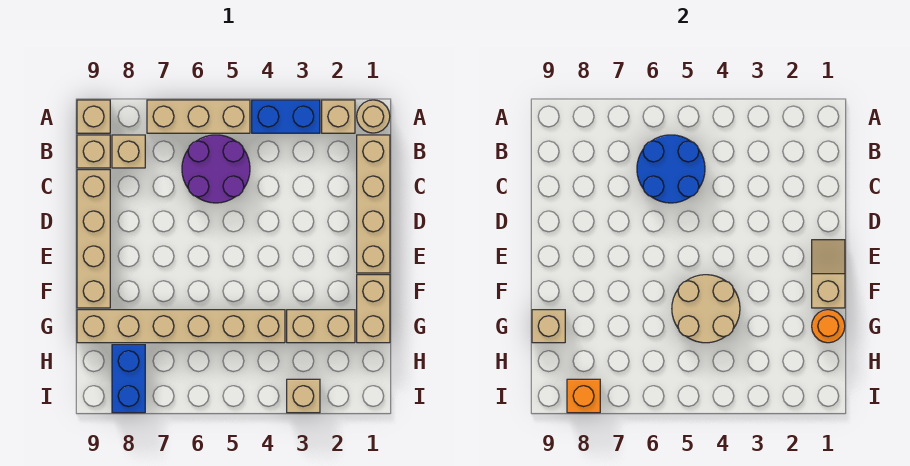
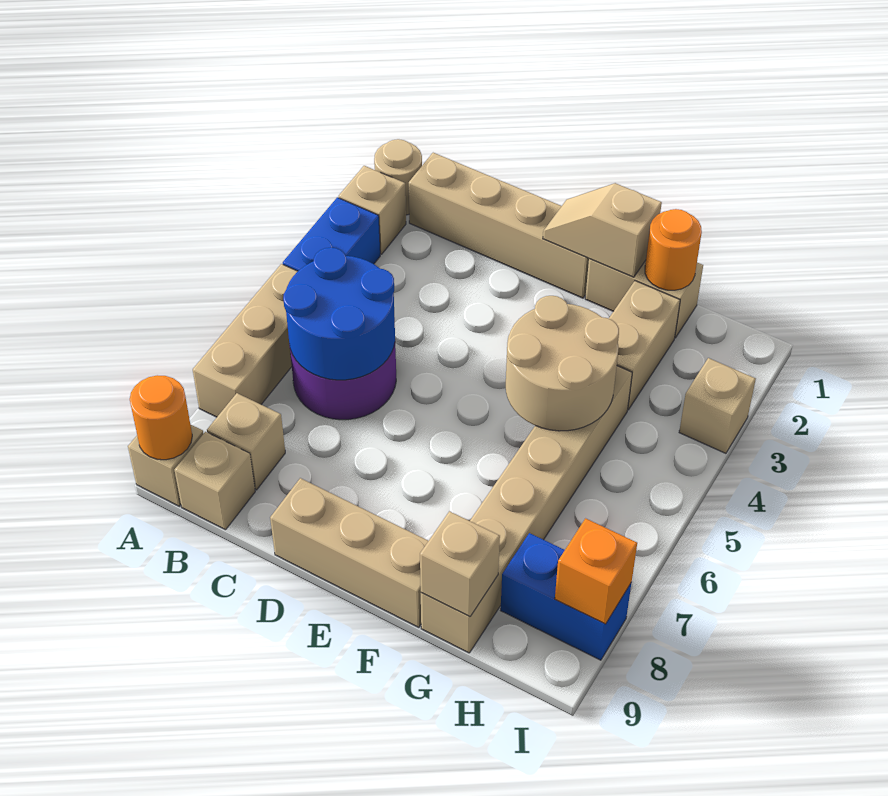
none -> orange round brick A9 level 2
tan brick C9:F9 level 1 -> tan brick D9:F9 level 1

